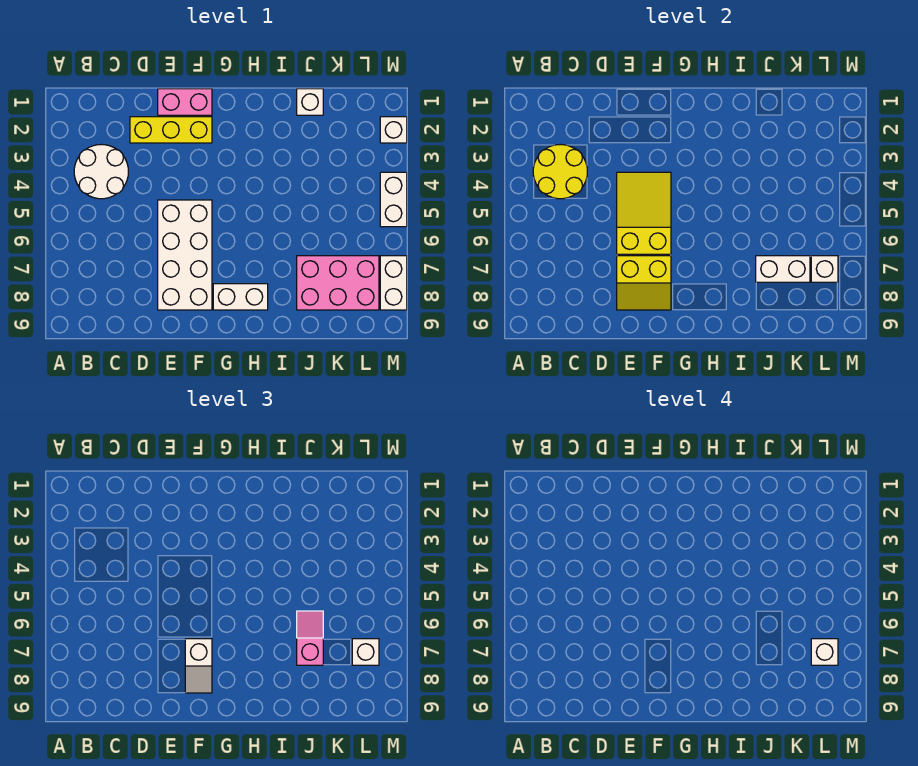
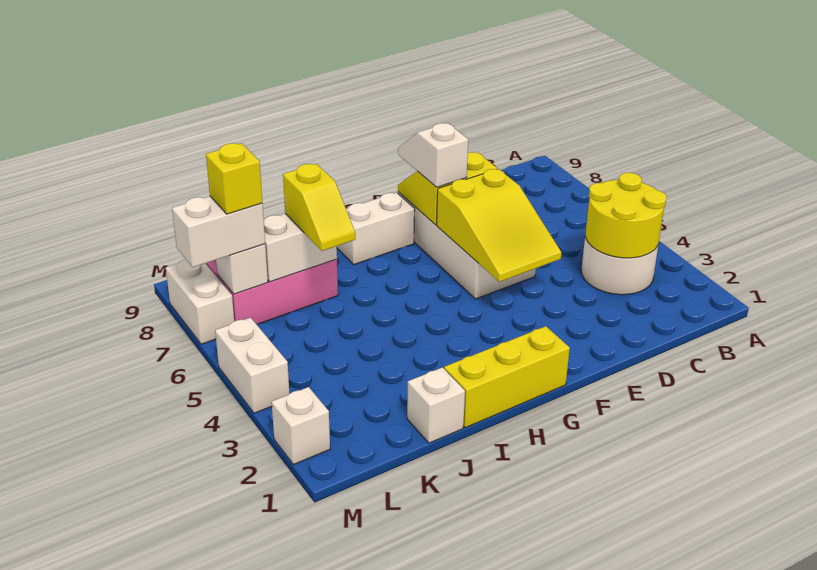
yellow brick D2:F2 level 1 -> yellow brick G1:I1 level 1
pink brick E1:F1 level 1 -> none
pink slope J6:J7 level 3 top 7 -> yellow slope J6:J7 level 3 top 7
white brick L7 level 3 -> white brick L7:M7 level 3
white brick L7 level 4 -> yellow brick L7 level 4

